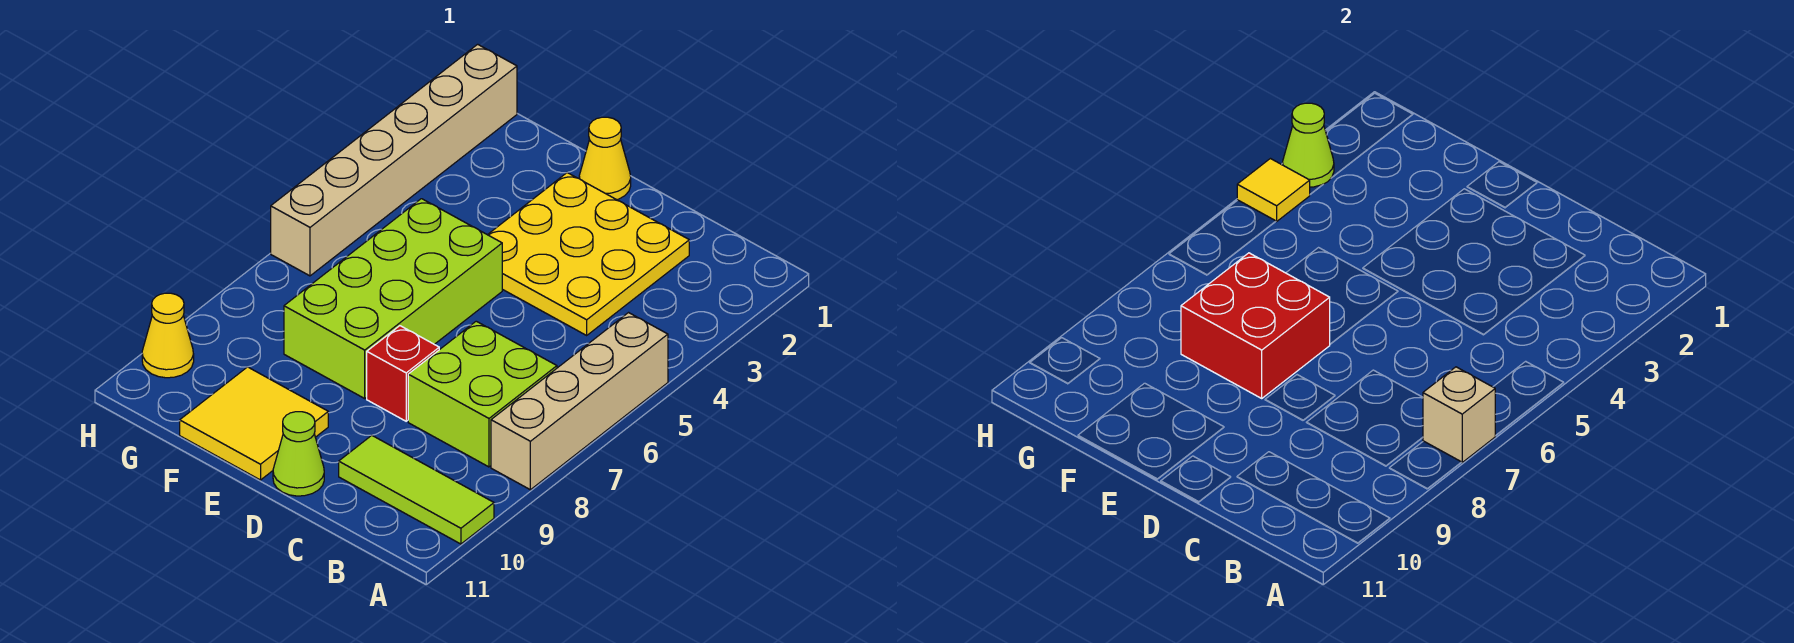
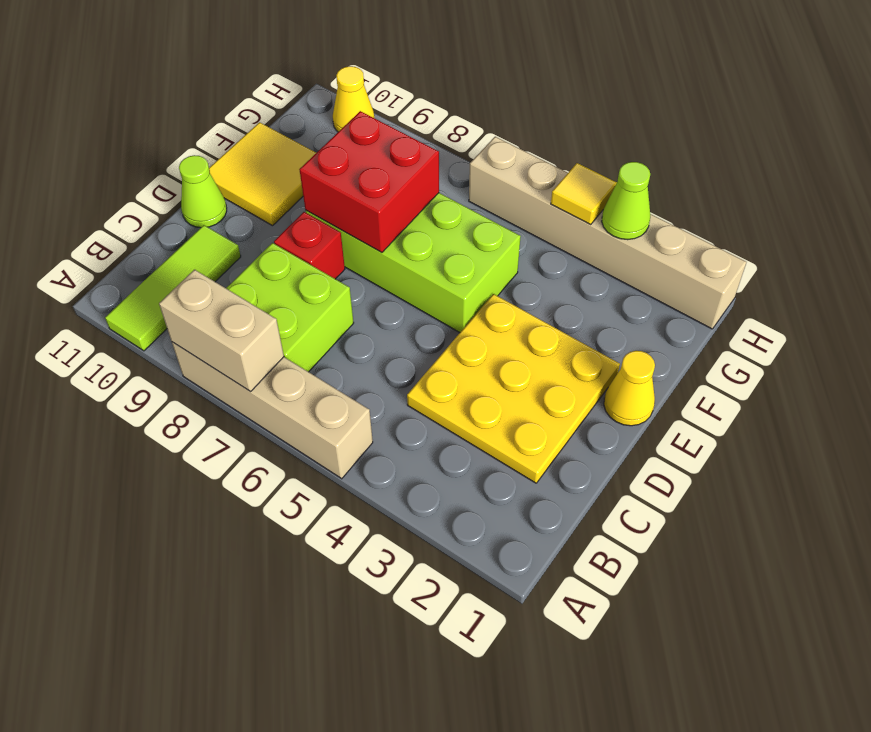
tan brick A7 level 2 -> tan brick A7:A8 level 2

